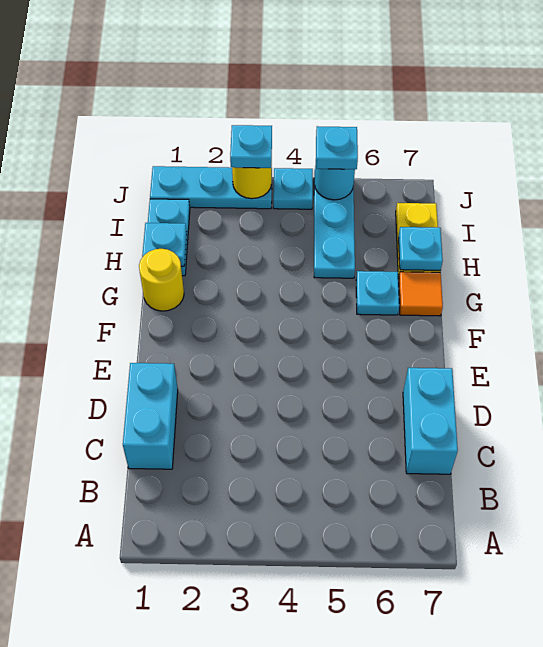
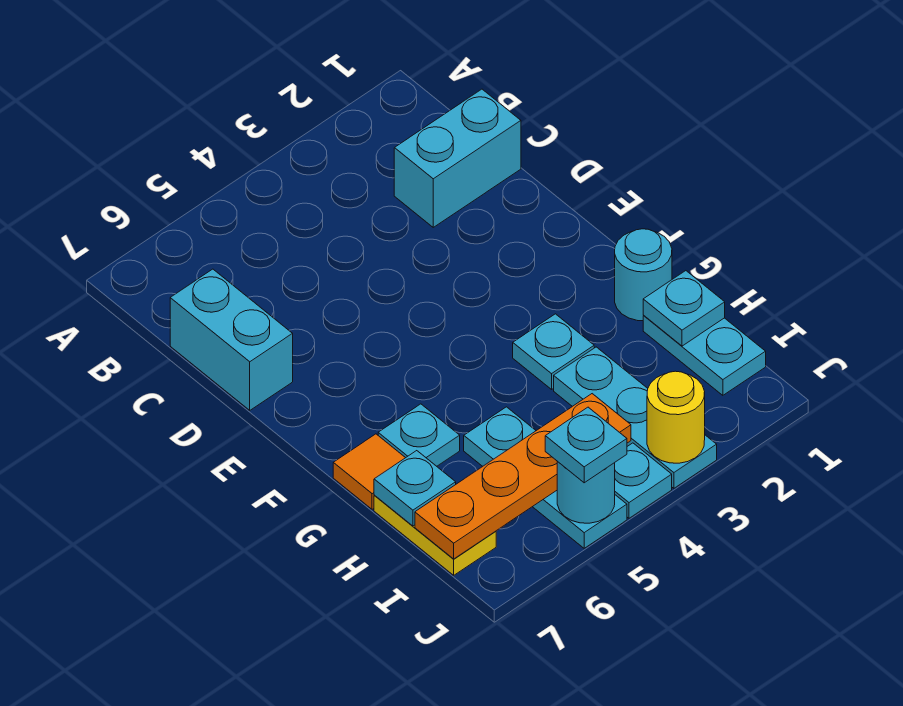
cyan brick C1:D1 level 1 -> cyan brick C1:C2 level 1
yellow round brick G1 level 1 -> cyan round brick G1 level 1
none -> orange plate I4:I7 level 2
cyan plate J1:J3 level 1 -> cyan plate H3:J3 level 1
cyan plate J3 level 3 -> cyan plate G3 level 1

